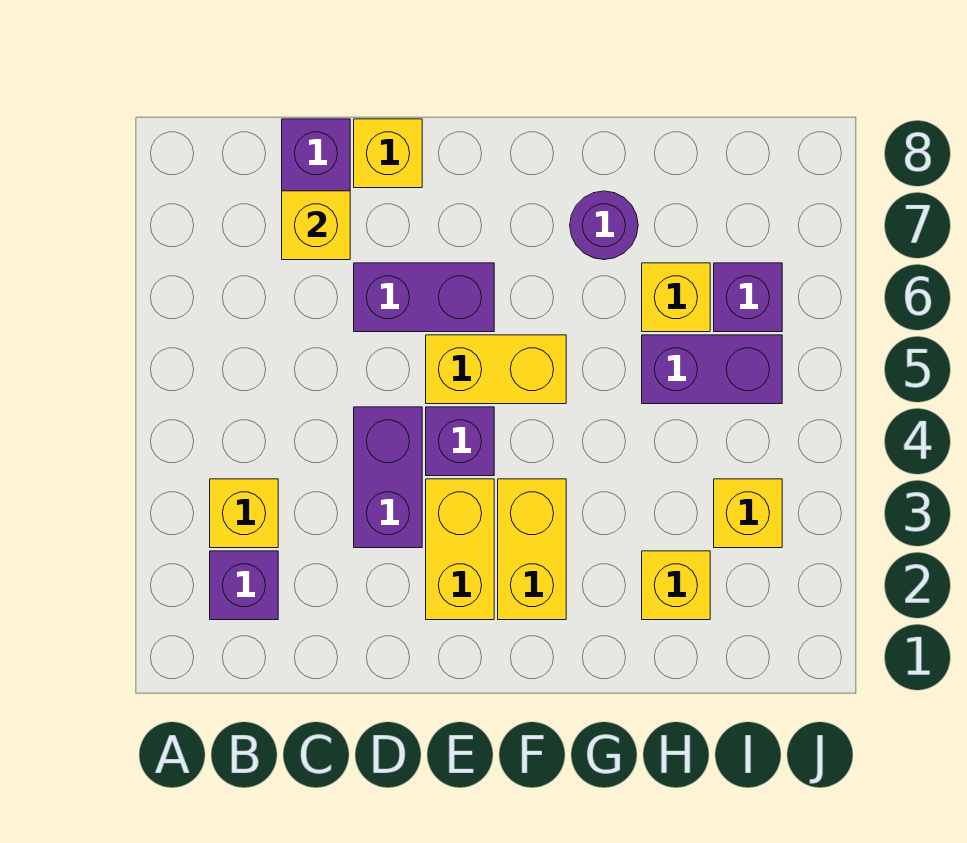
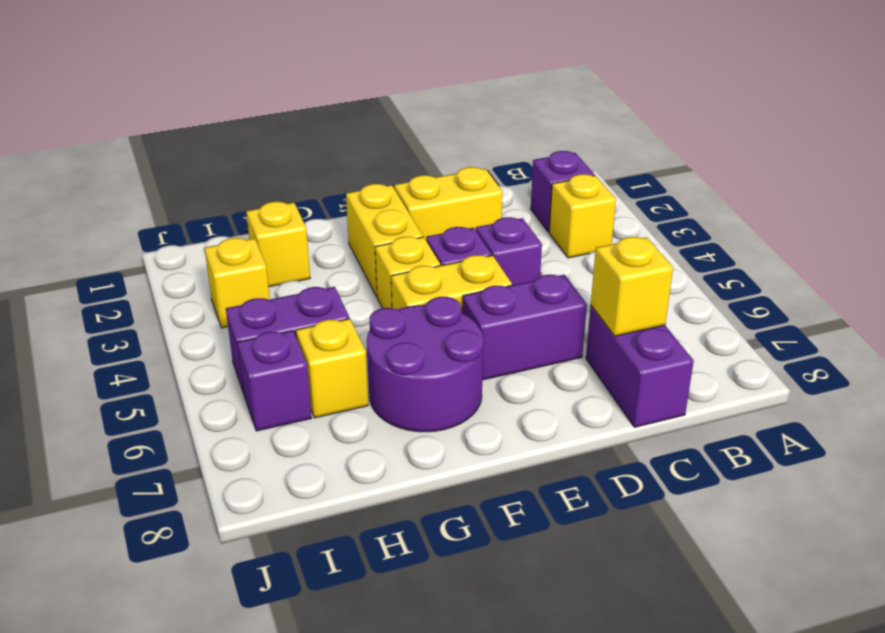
purple brick D3:D4 level 1 -> purple brick D4 level 1
yellow brick D8 level 1 -> yellow brick F4 level 1
yellow brick E2:E3 level 1 -> yellow brick D2:E2 level 1
purple round brick G7 level 1 -> purple round brick F6:G7 level 1

